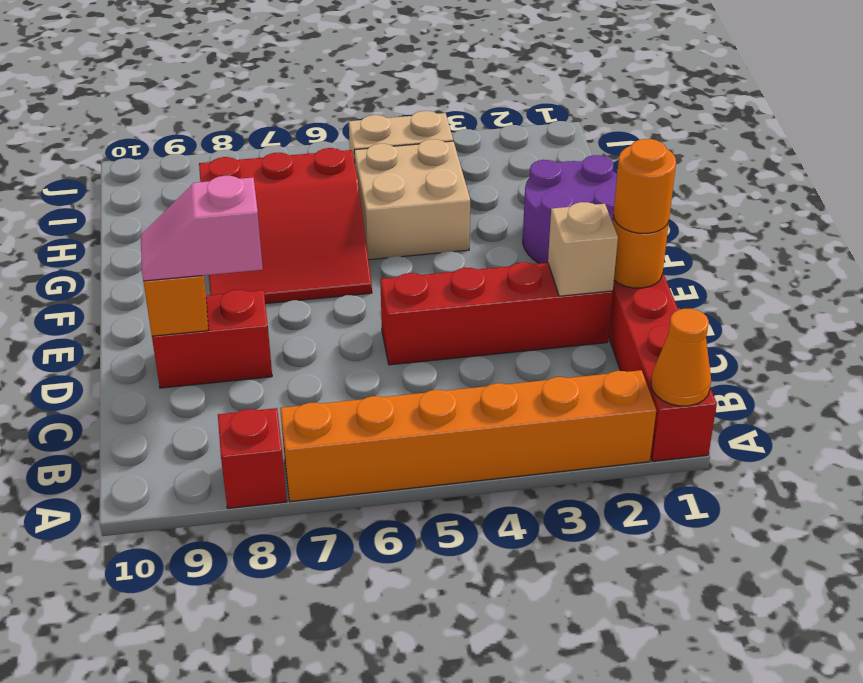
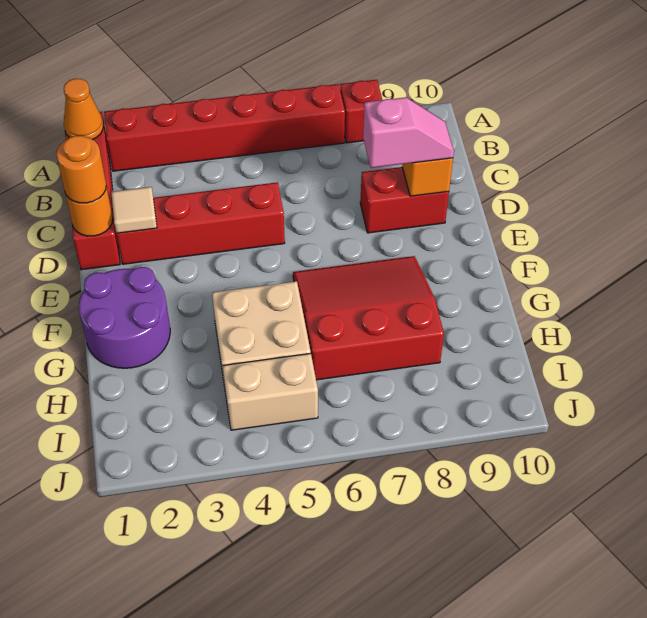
orange brick A2:A7 level 1 -> red brick A2:A7 level 1
tan brick D2 level 2 -> tan tile D2 level 2

